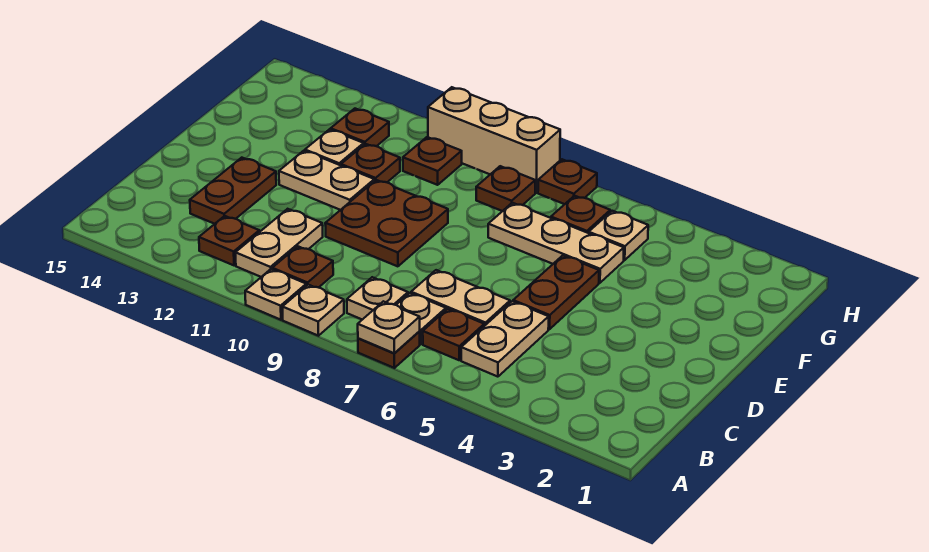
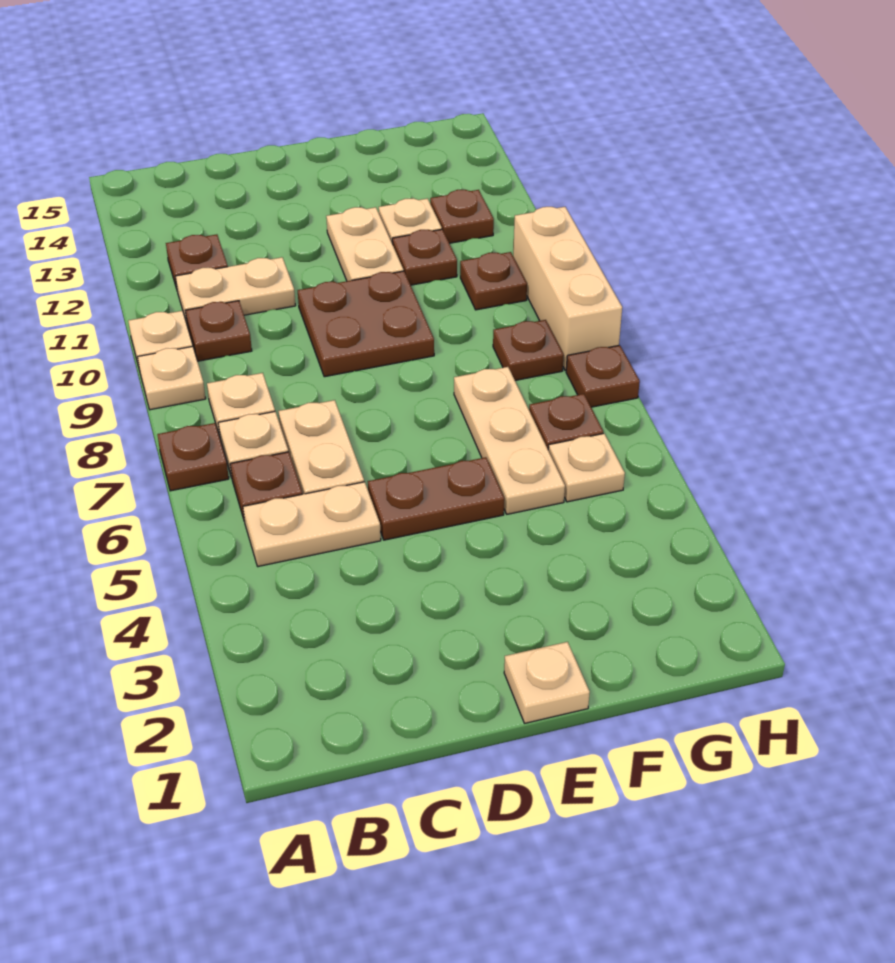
tan plate A7 level 2 -> tan plate E1 level 1
brown plate C13:D13 level 1 -> none

